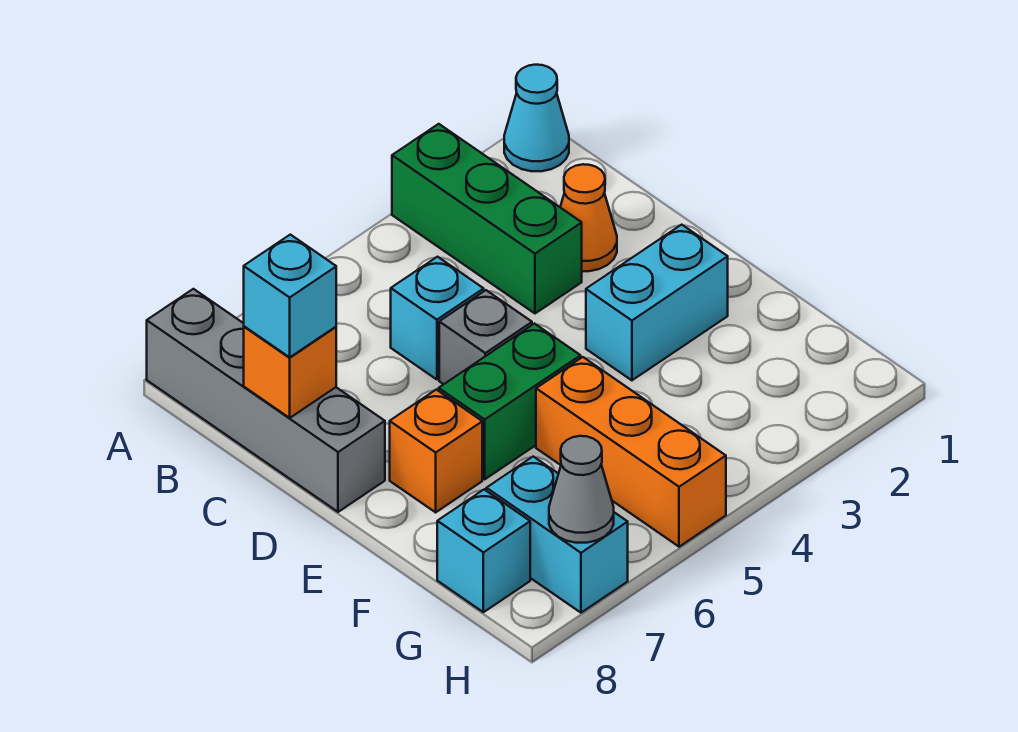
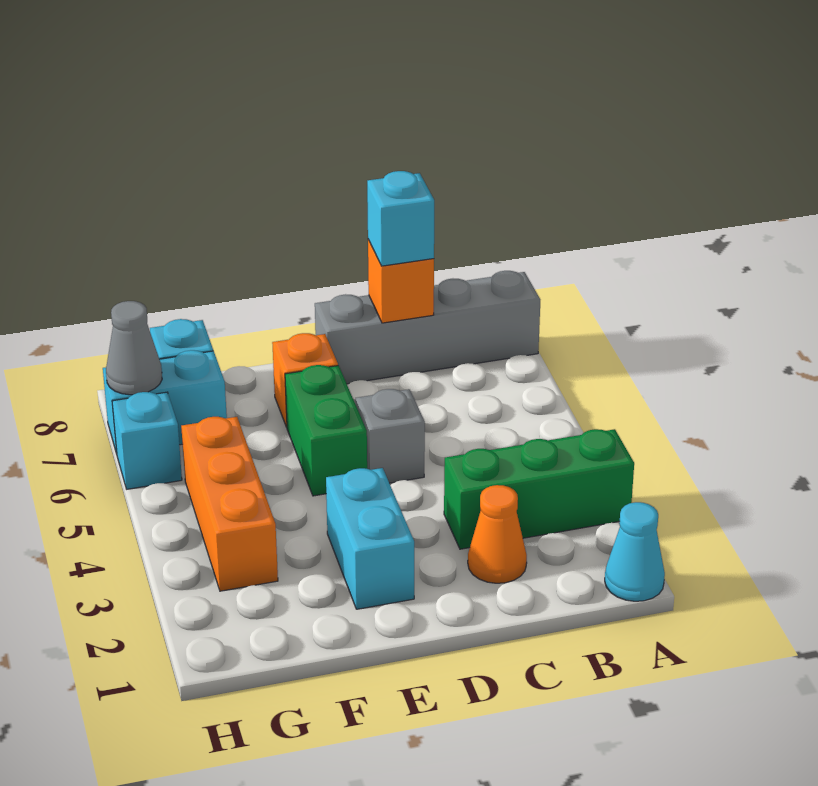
cyan brick C5 level 1 -> cyan brick H6 level 1
orange brick F5:H5 level 1 -> orange brick G3:G5 level 1

